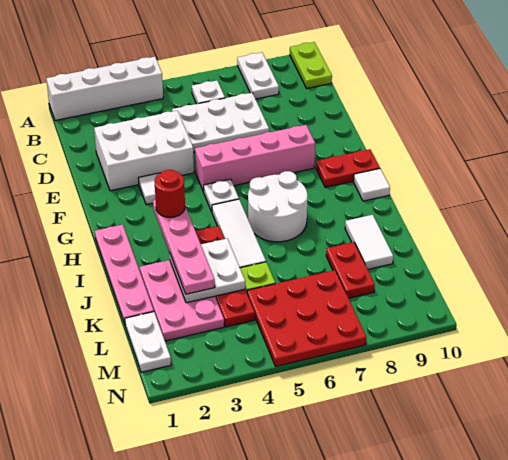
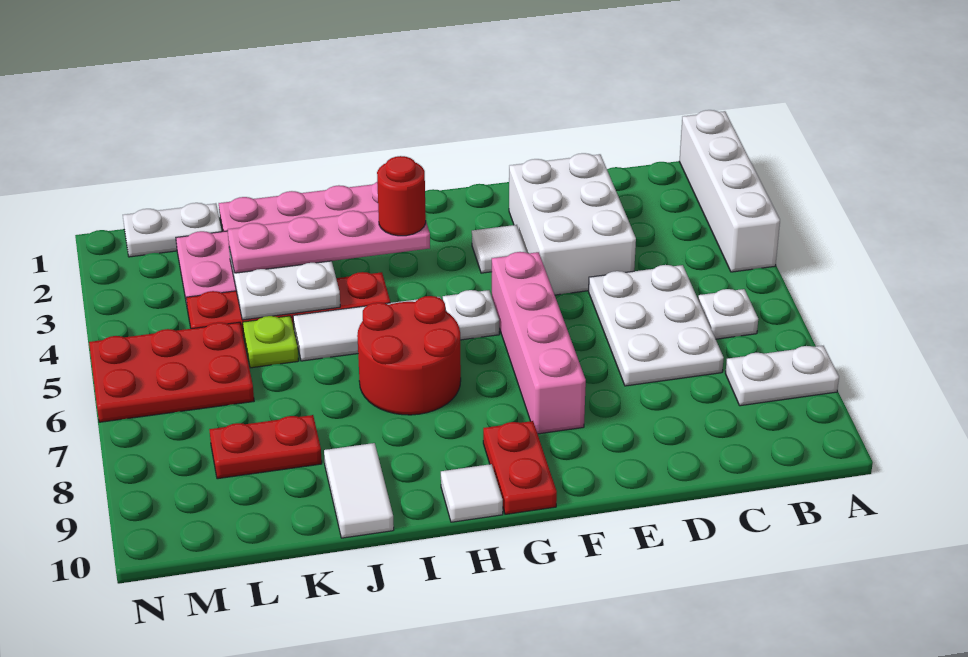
lime plate A10:B10 level 1 -> none
white round brick H6:I7 level 1 -> red round brick H6:I7 level 1
white tile J9:K9 level 1 -> white tile J9:J10 level 1
red plate L5:N7 level 1 -> red plate L5:N6 level 1

